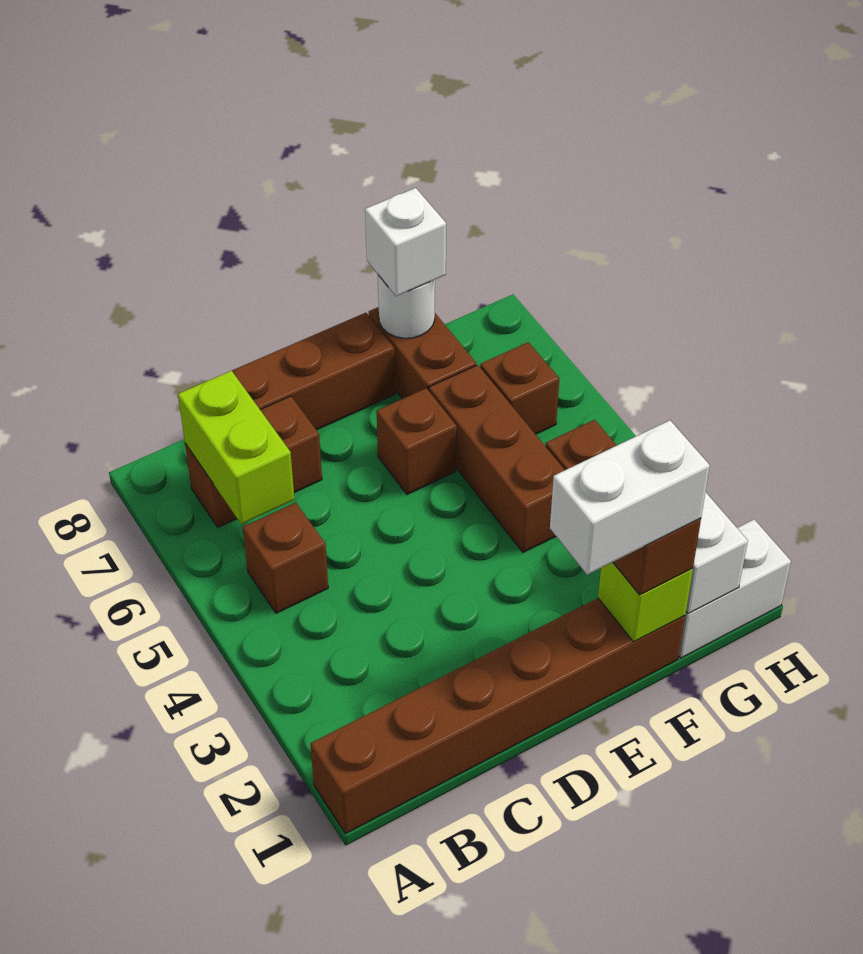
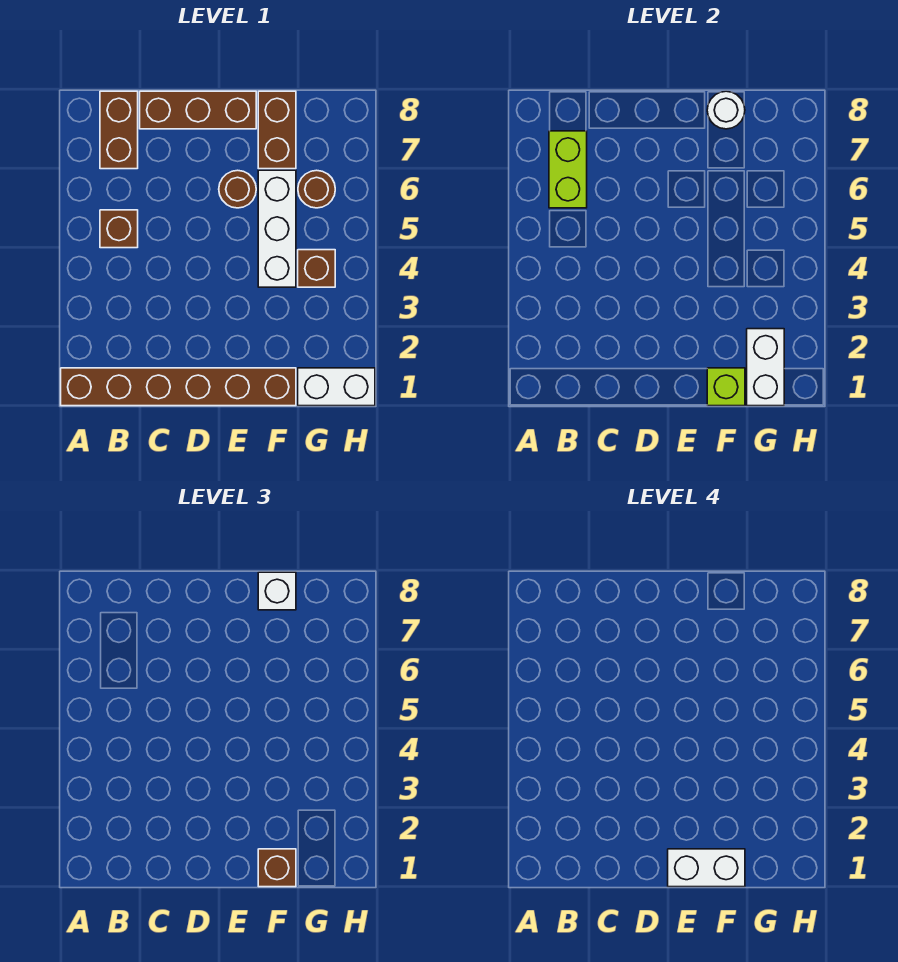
brown brick B7:C7 level 1 -> brown brick B7:B8 level 1
brown brick E6 level 1 -> brown round brick E6 level 1
brown brick F4:F6 level 1 -> white brick F4:F6 level 1
brown brick G6 level 1 -> brown round brick G6 level 1

